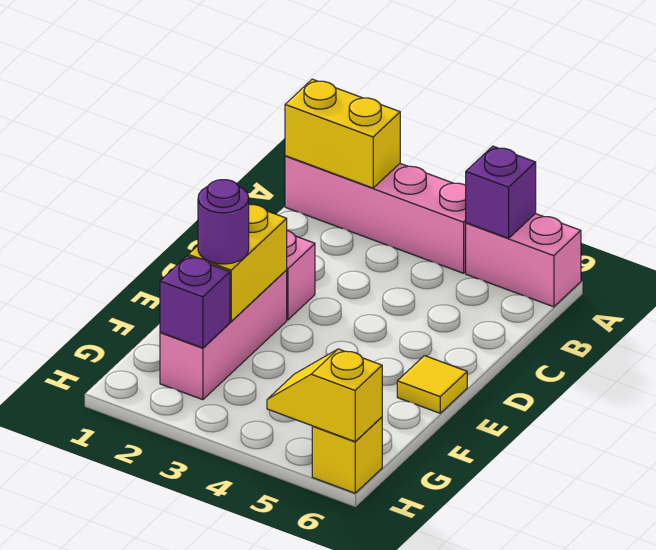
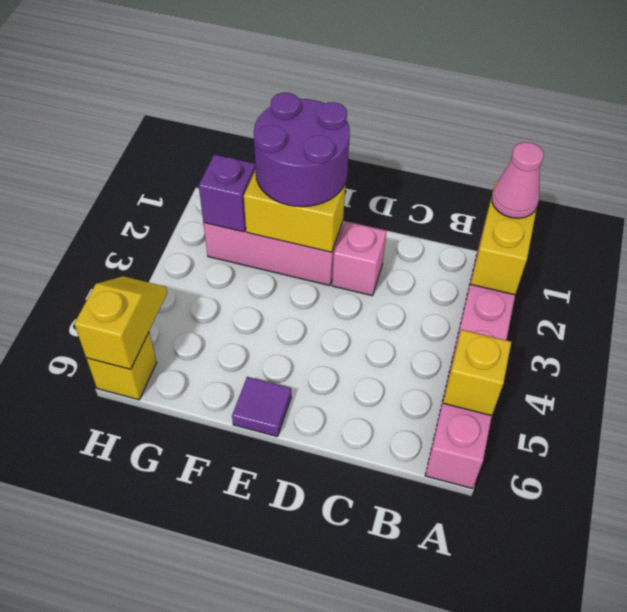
none -> pink cone A1 level 3
purple brick A5 level 2 -> yellow brick A5 level 2
yellow tile E6 level 1 -> purple tile E6 level 1
purple round brick F2 level 3 -> purple round brick E1:F2 level 3

